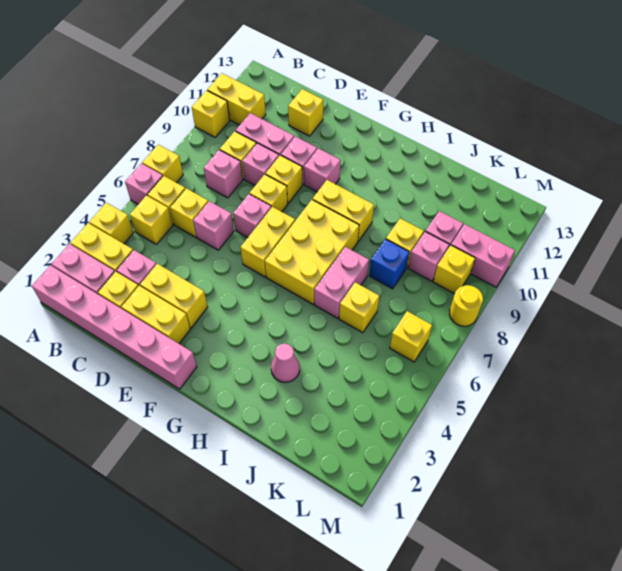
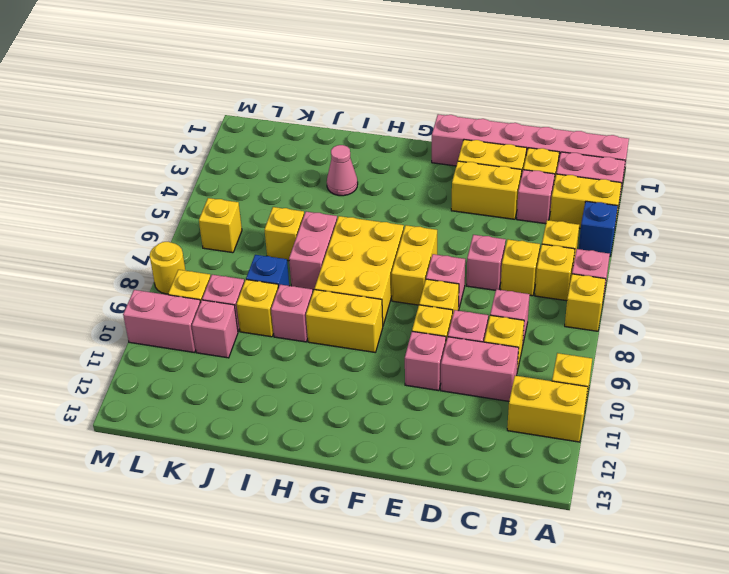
yellow brick A4 level 1 -> blue brick A4 level 1
yellow brick D12 level 1 -> none
pink brick F10 level 1 -> pink brick I9 level 1

